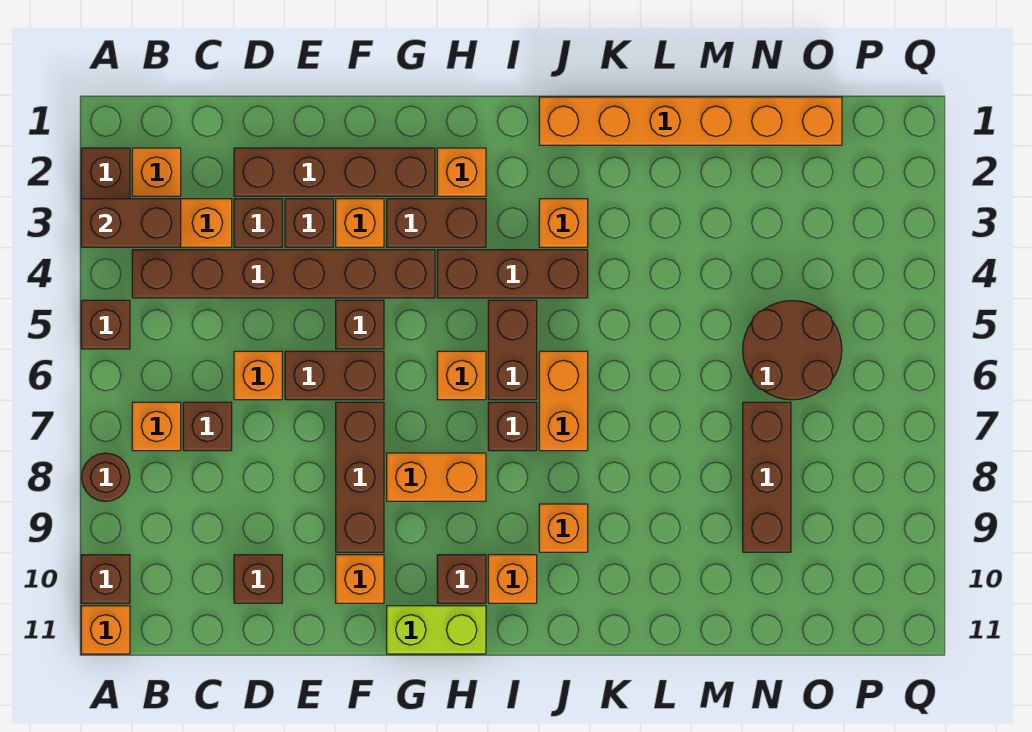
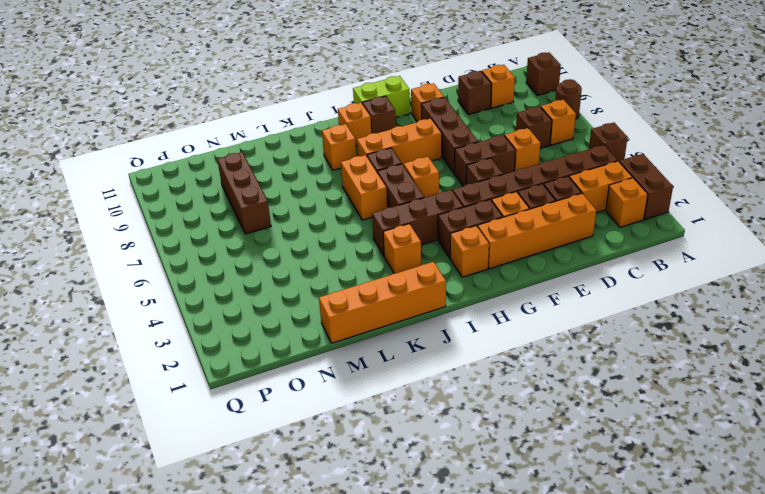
brown brick A3:B3 level 2 -> none
orange brick A11 level 1 -> orange brick C10 level 1
brown brick D2:G2 level 1 -> orange brick D2:G2 level 1
orange brick G8:H8 level 1 -> orange brick G8:I8 level 1
orange brick J1:O1 level 1 -> orange brick J1:M1 level 1
brown round brick N5:O6 level 1 -> none

